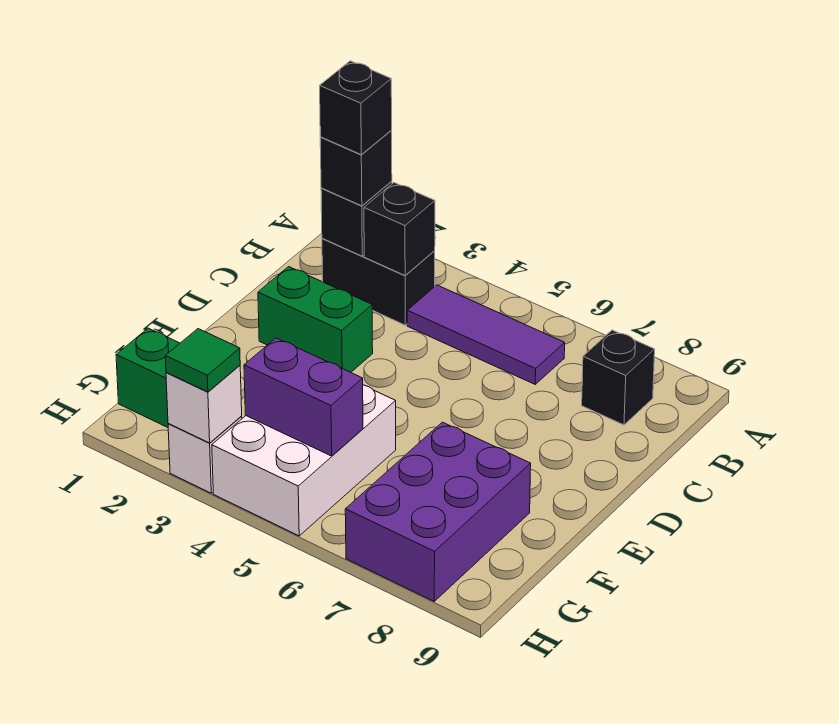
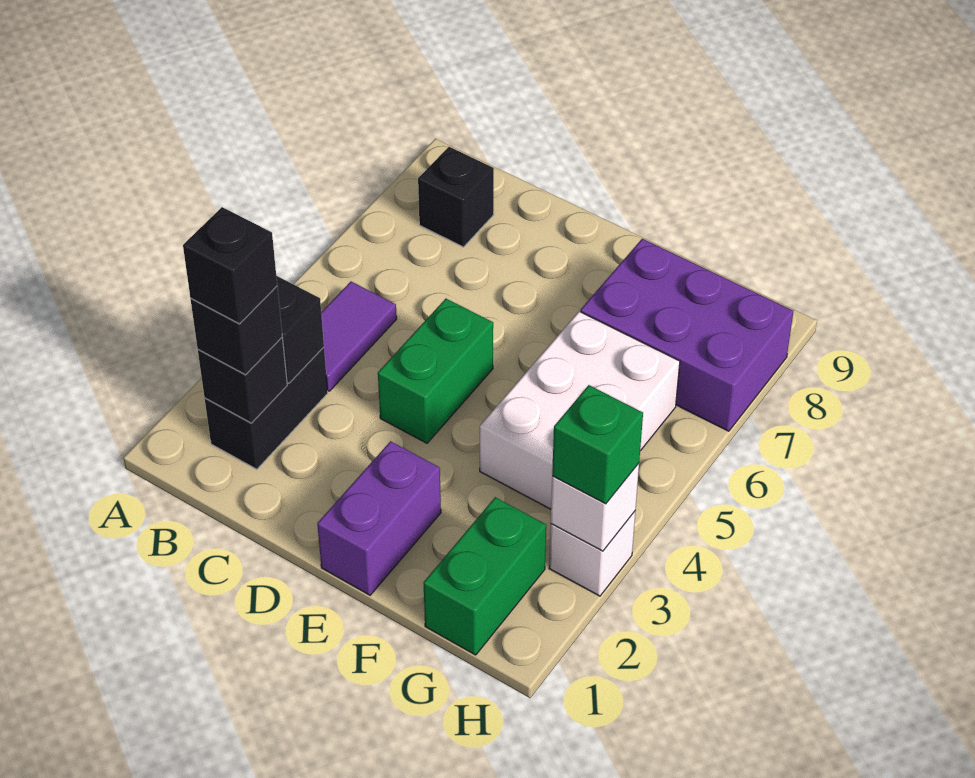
purple tile B4:B6 level 1 -> purple tile B4:B5 level 1
green brick D2:D3 level 1 -> green brick D4:D5 level 1
white brick F4:H5 level 1 -> white brick F4:G6 level 1
purple brick G4:G5 level 2 -> purple brick E1:E2 level 1
green tile H3 level 3 -> green brick H3 level 3

